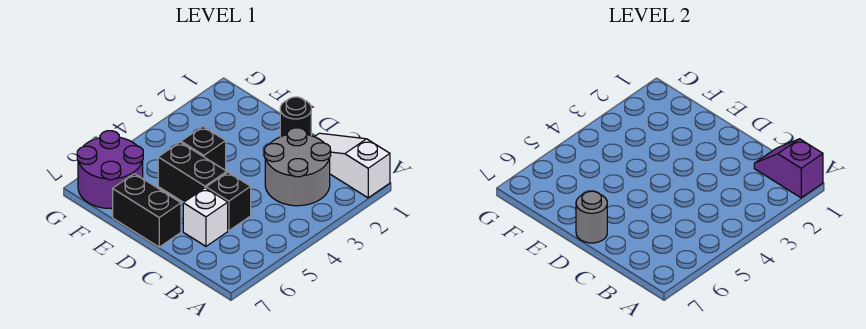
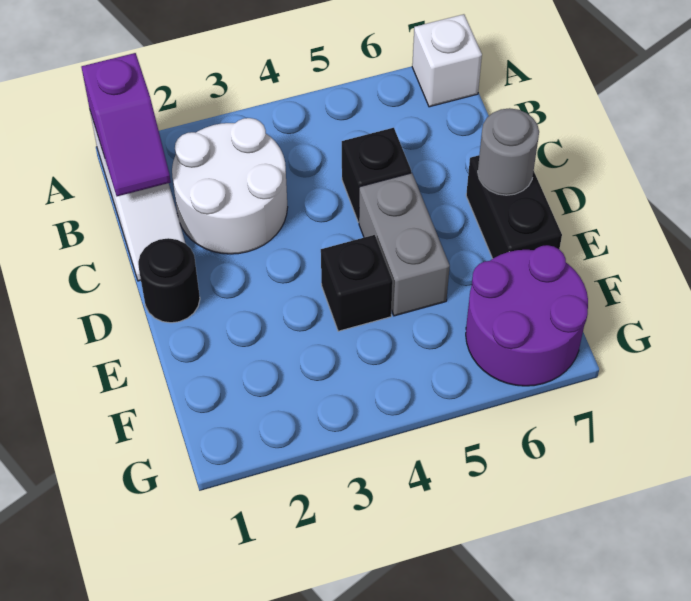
grey round brick B2:C3 level 1 -> white round brick B2:C3 level 1
white brick C6 level 1 -> white brick A7 level 1
black brick D5:E5 level 1 -> grey brick D5:E5 level 1

